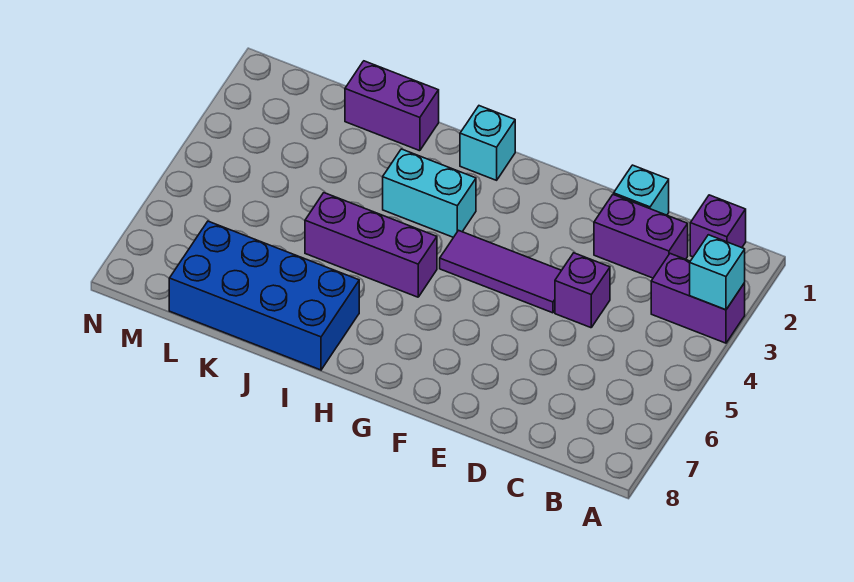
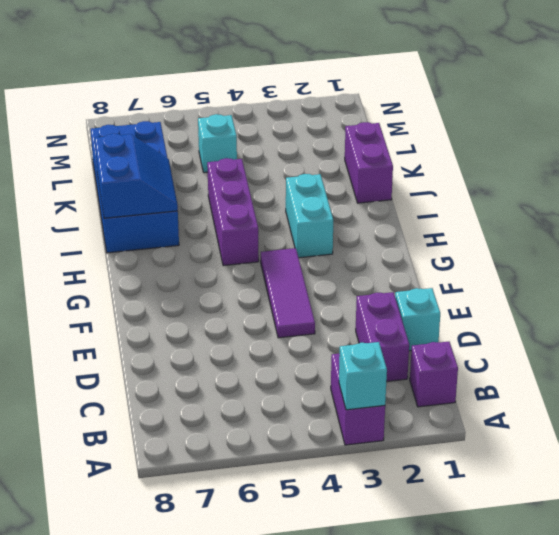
purple brick D4 level 1 -> none
cyan brick H1 level 1 -> cyan brick L5 level 1
none -> blue slope I7:J8 level 2 top 8

